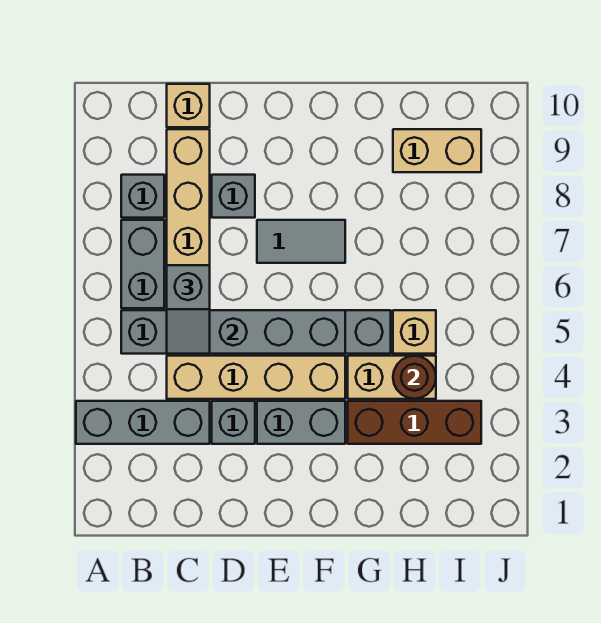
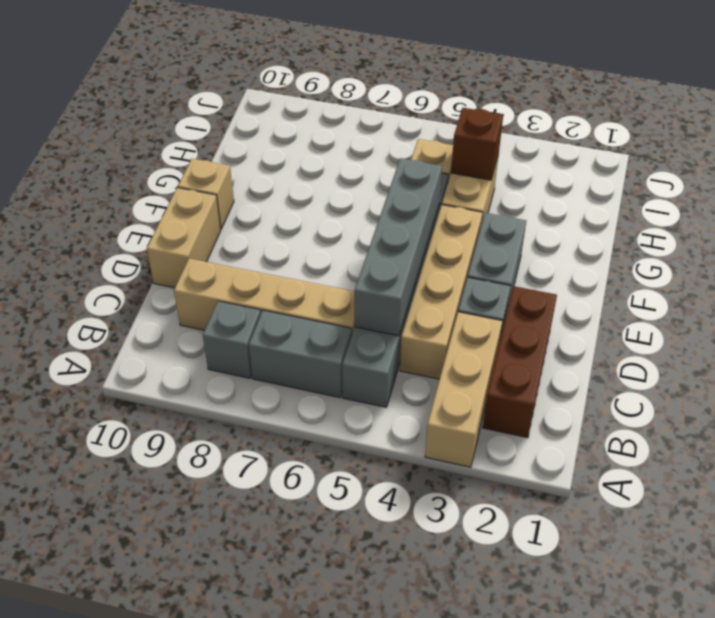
grey brick A3:C3 level 1 -> tan brick A3:C3 level 1
grey slope C5:C6 level 3 top 6 -> none
tan brick C10 level 1 -> tan brick F10 level 1
grey brick D8 level 1 -> none
grey tile E7:F7 level 1 -> none
brown brick G3:I3 level 1 -> brown brick B2:D2 level 1
brown round brick H4 level 2 -> brown brick H4 level 2
tan brick H9:I9 level 1 -> tan brick D10:E10 level 1

